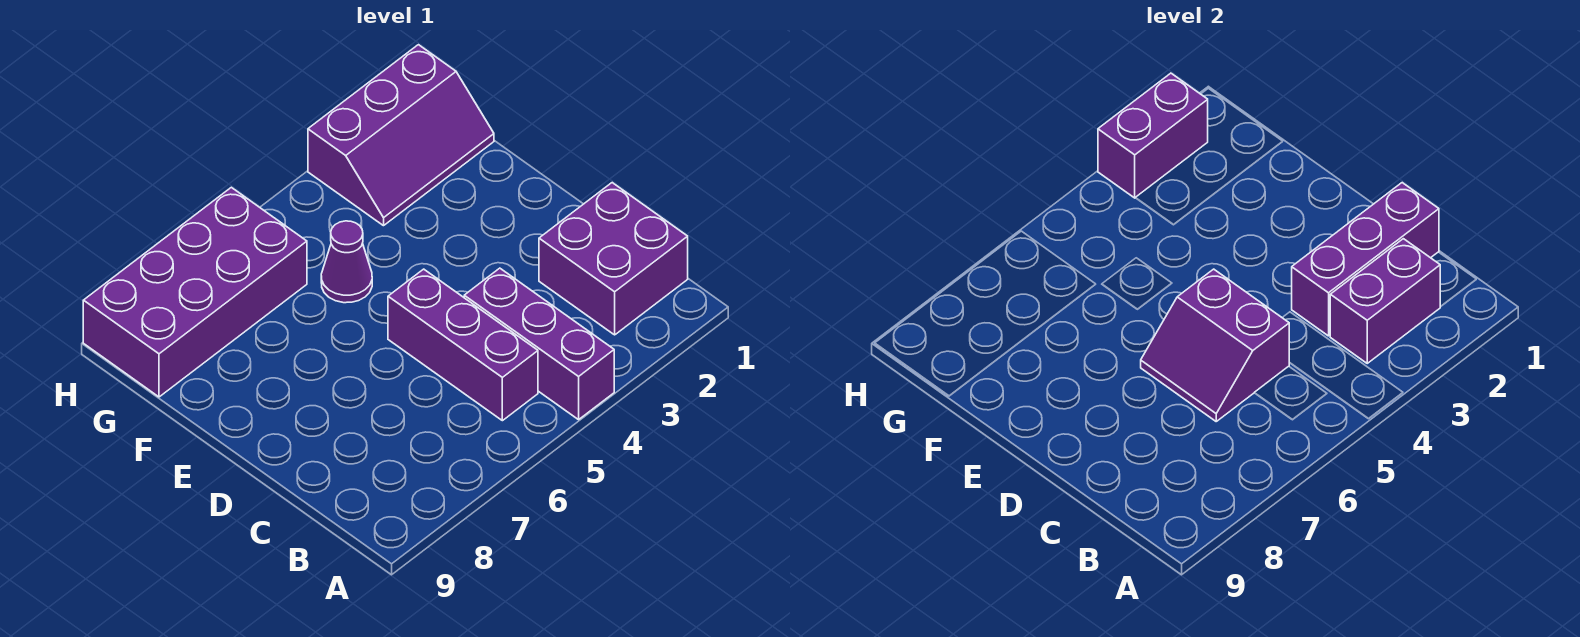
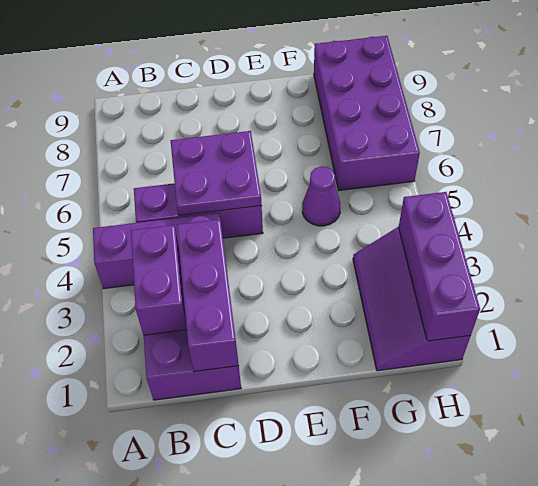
purple slope C5:D6 level 2 top 5 -> purple plate C5:D6 level 2
purple brick H2:H3 level 2 -> purple brick H1:H3 level 2

